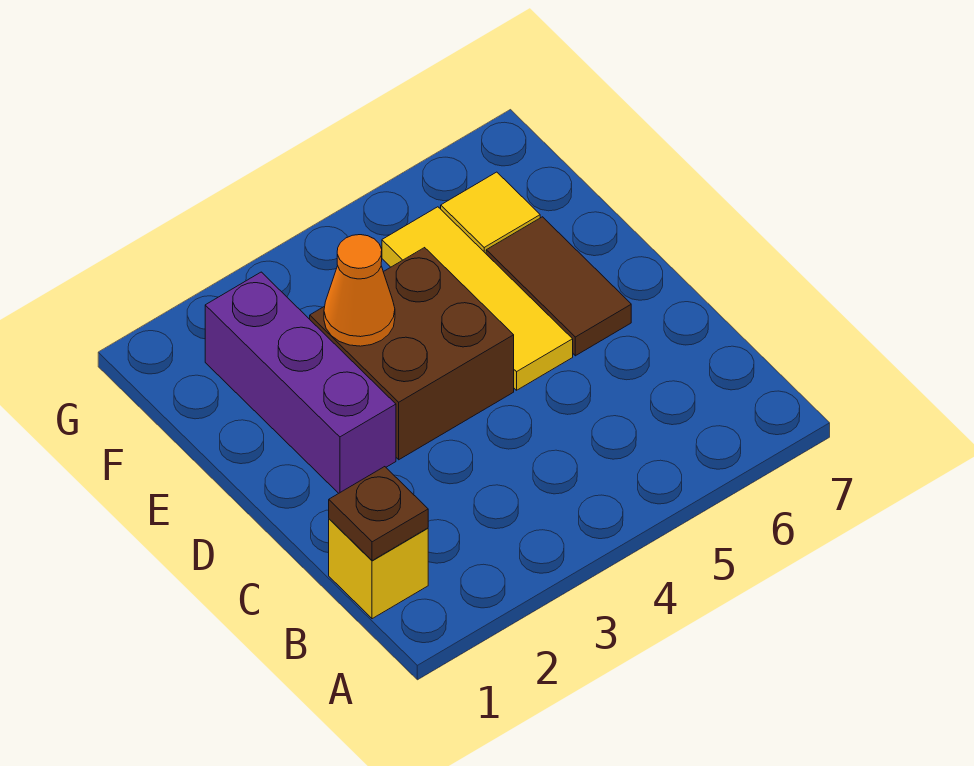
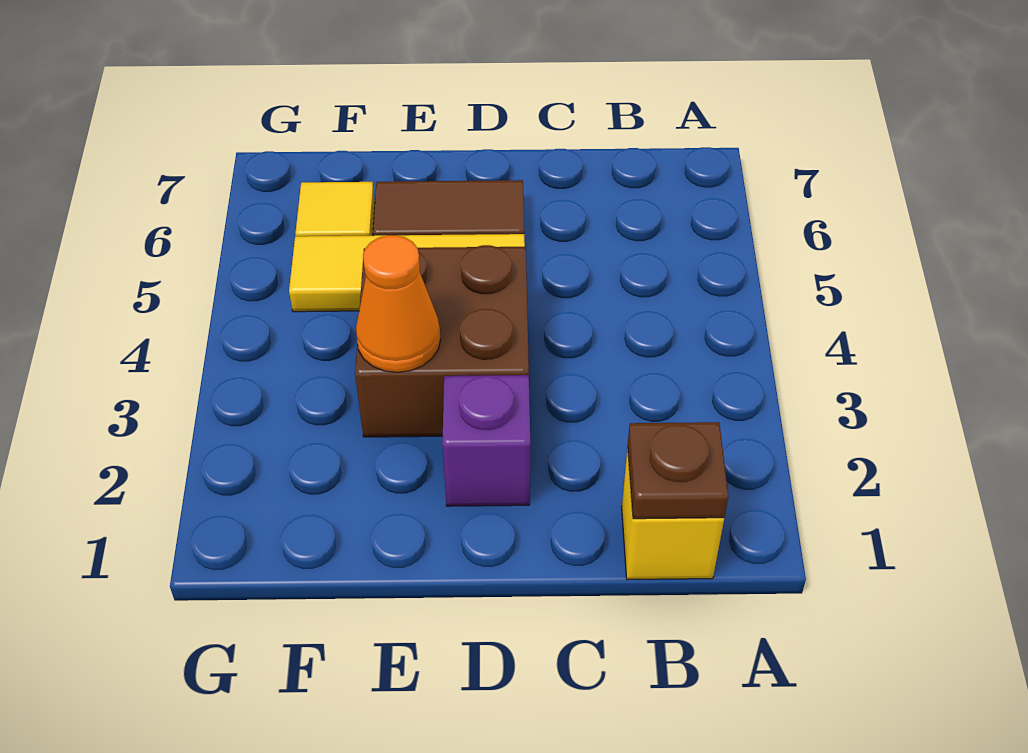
purple brick D2:F2 level 1 -> purple brick D2 level 1

